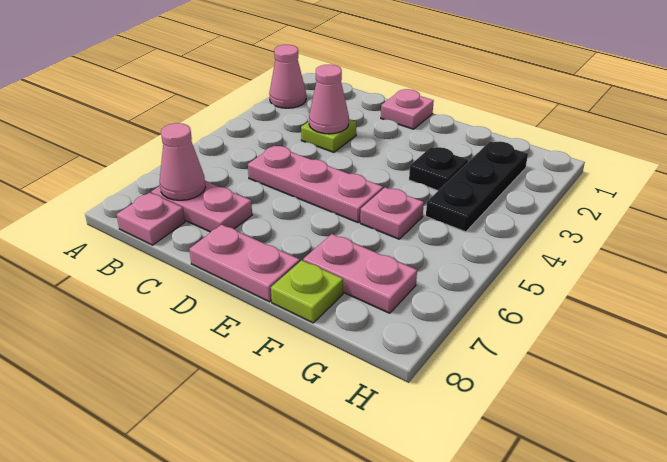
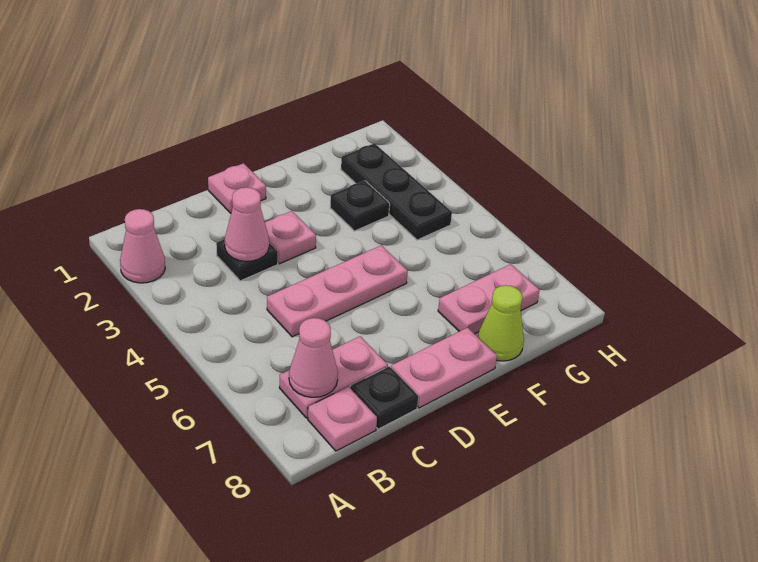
lime plate C3 level 1 -> black plate C3 level 1
none -> black plate C8 level 1
pink plate F5 level 1 -> pink plate D3 level 1
lime plate F8 level 1 -> lime cone F8 level 1

